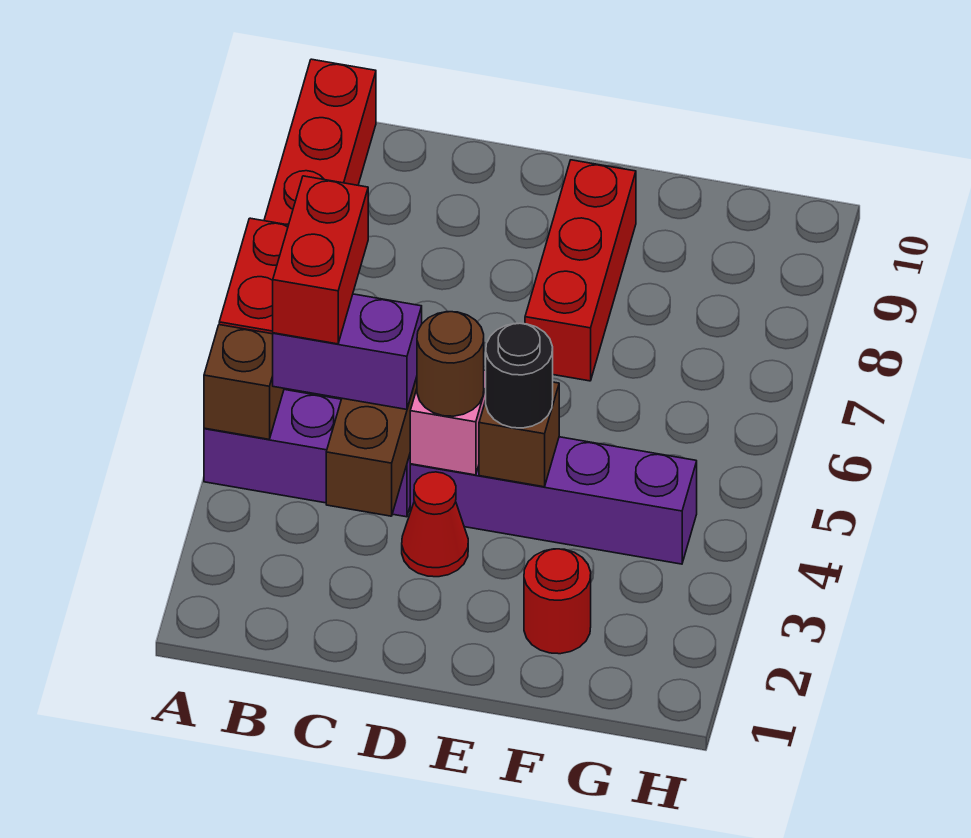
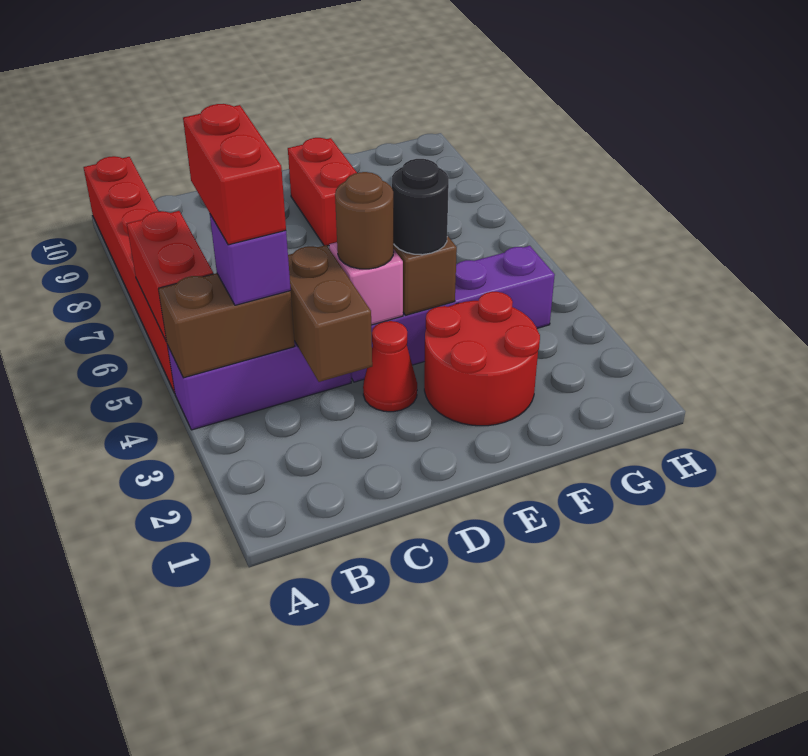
brown brick A4 level 2 -> brown brick A4:B4 level 2
purple brick B4:C4 level 3 -> purple brick B4 level 3
red brick E7:E9 level 1 -> red brick E8:E9 level 1
red round brick F2 level 1 -> red round brick E2:F3 level 1

